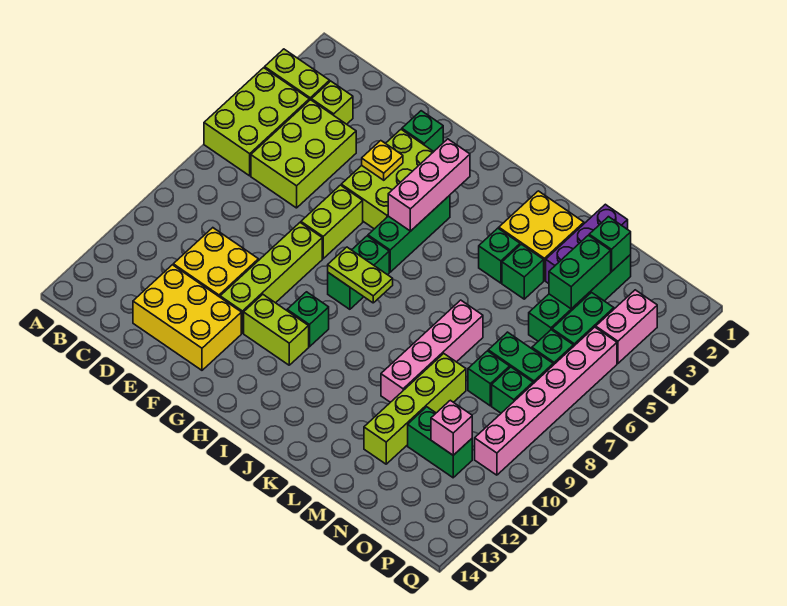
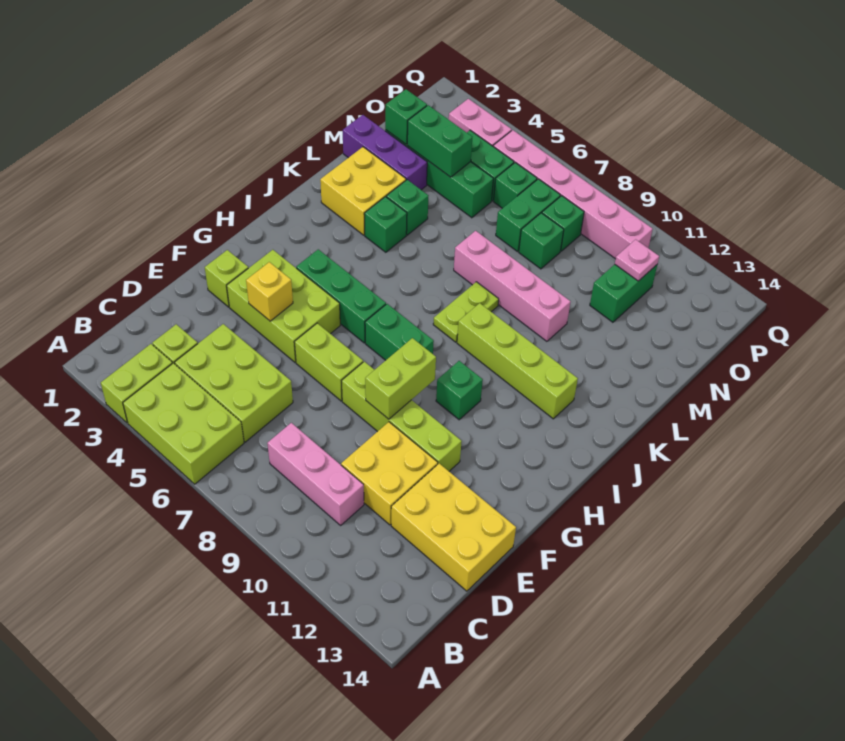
yellow brick D12:F13 level 1 -> yellow brick D12:E14 level 1
green brick F2 level 1 -> lime brick F2 level 1
yellow plate F4 level 2 -> yellow brick F4 level 2
lime brick G11:H11 level 1 -> lime brick F9:G9 level 2
pink brick H3:H5 level 2 -> pink brick C8:C10 level 1
lime plate H8:I8 level 2 -> lime plate J8:K8 level 1
lime brick M9:M12 level 1 -> lime brick J9:J12 level 1
pink brick O11 level 2 -> pink plate O11 level 2

